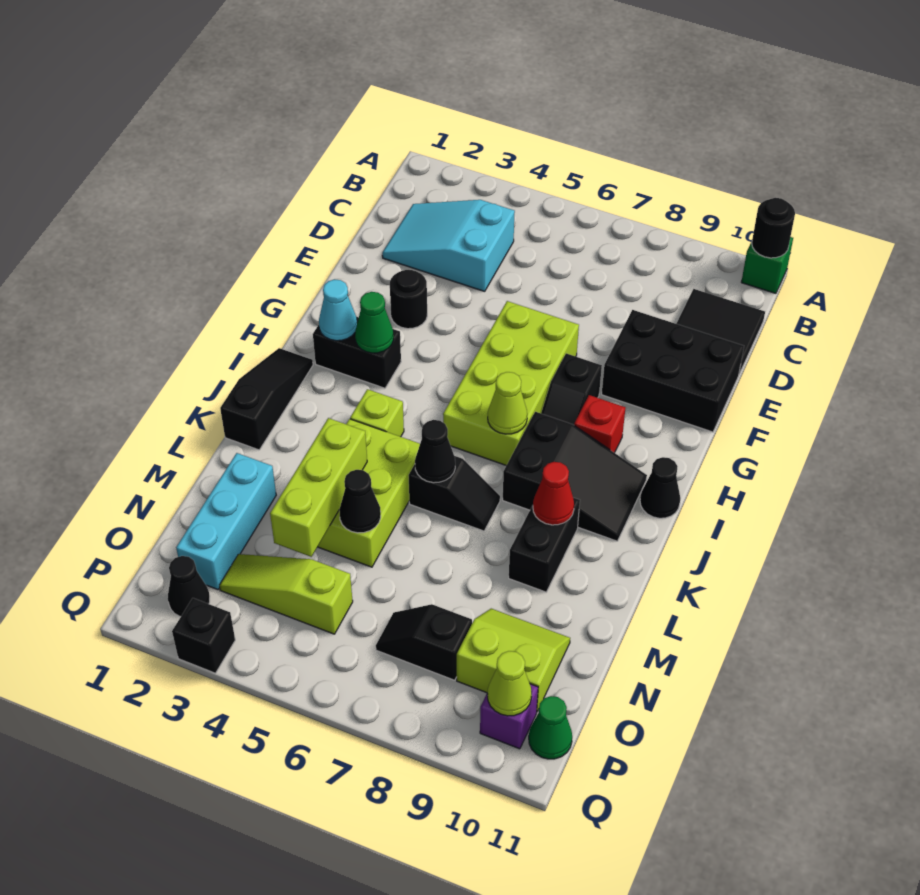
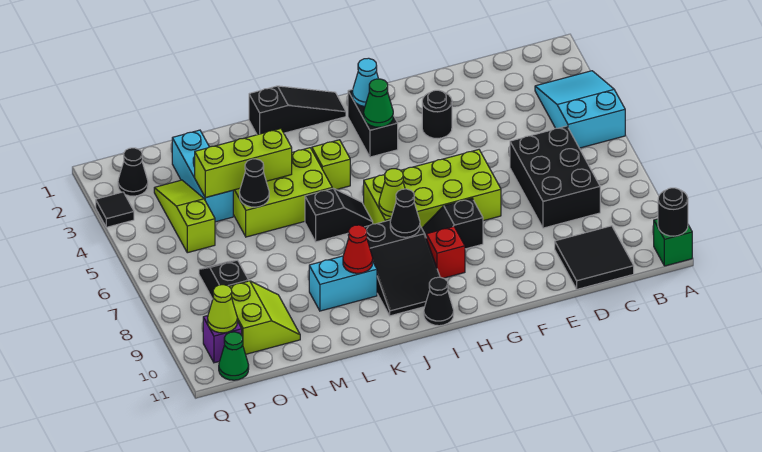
cyan slope C2:D4 level 1 top 4 -> cyan slope A3:B5 level 1 top 5
black brick E9:F11 level 1 -> black brick C6:D8 level 1
black slope K6:K7 level 1 top 6 -> black slope J6:K6 level 1 top K
black cone K6 level 2 -> black cone I8 level 2
black brick K9:L9 level 1 -> cyan brick K9:L9 level 1
cyan brick M2:O2 level 1 -> cyan brick N2:N4 level 1
black brick Q3 level 1 -> black tile Q3 level 1

